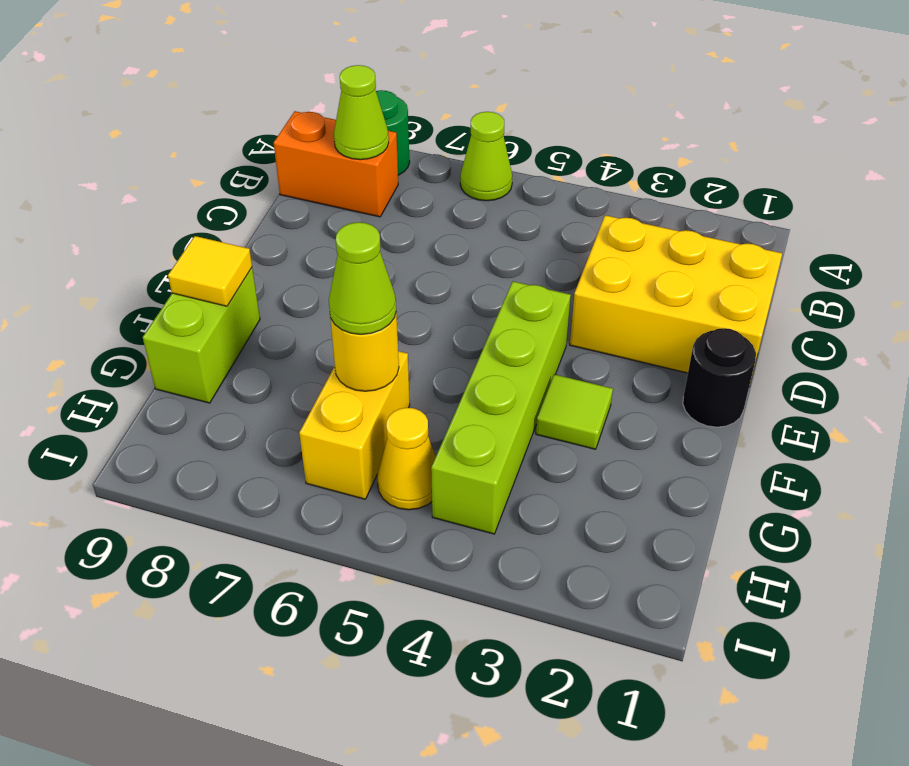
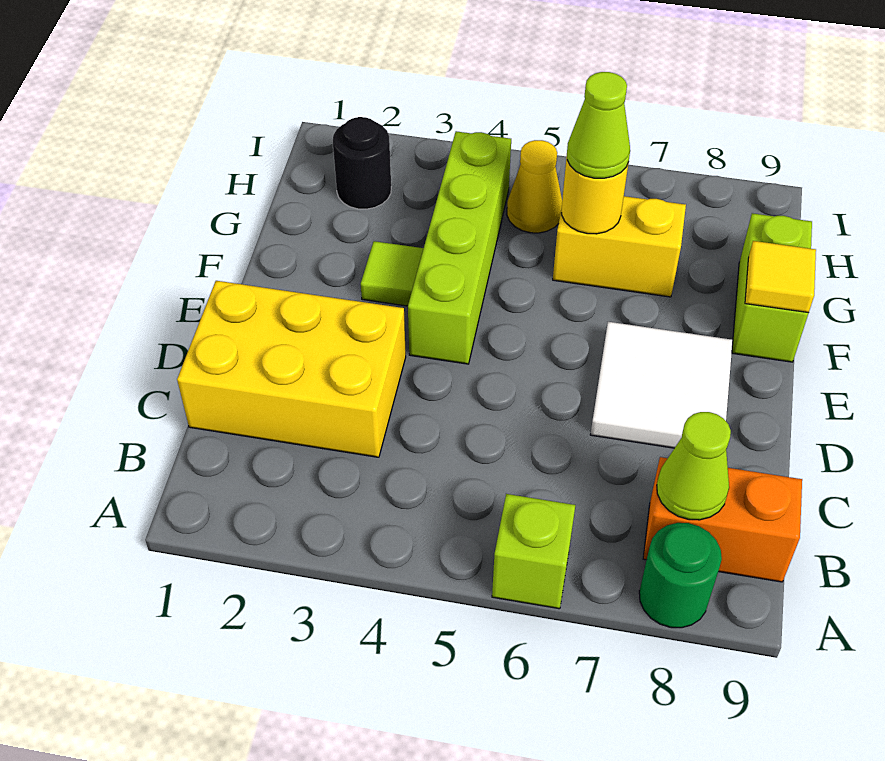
lime cone A6 level 1 -> lime brick A6 level 1
none -> white tile D7:E8 level 1
black round brick E1 level 1 -> black round brick H2 level 1
yellow brick G6:H6 level 1 -> yellow brick G6:G7 level 1

